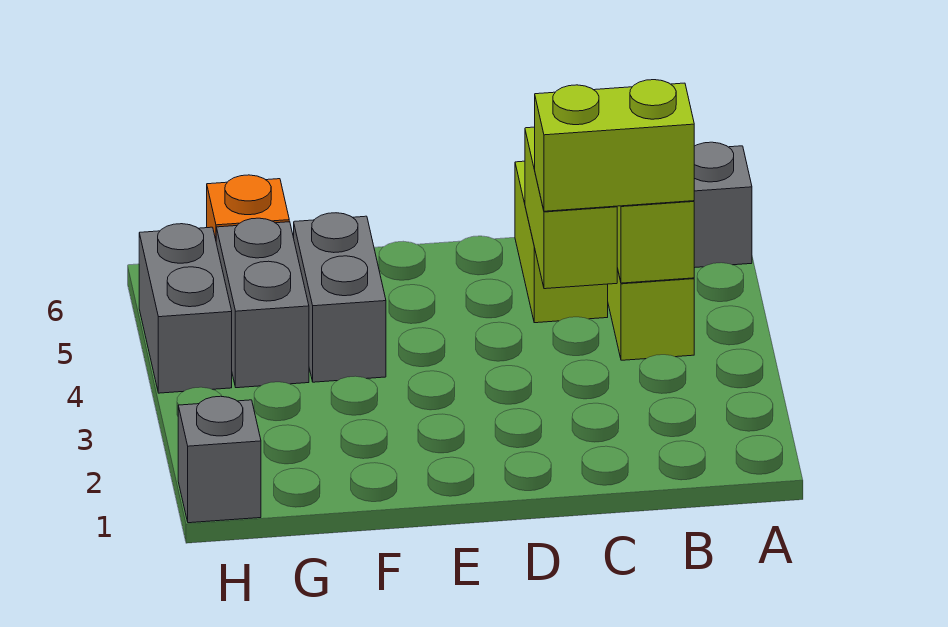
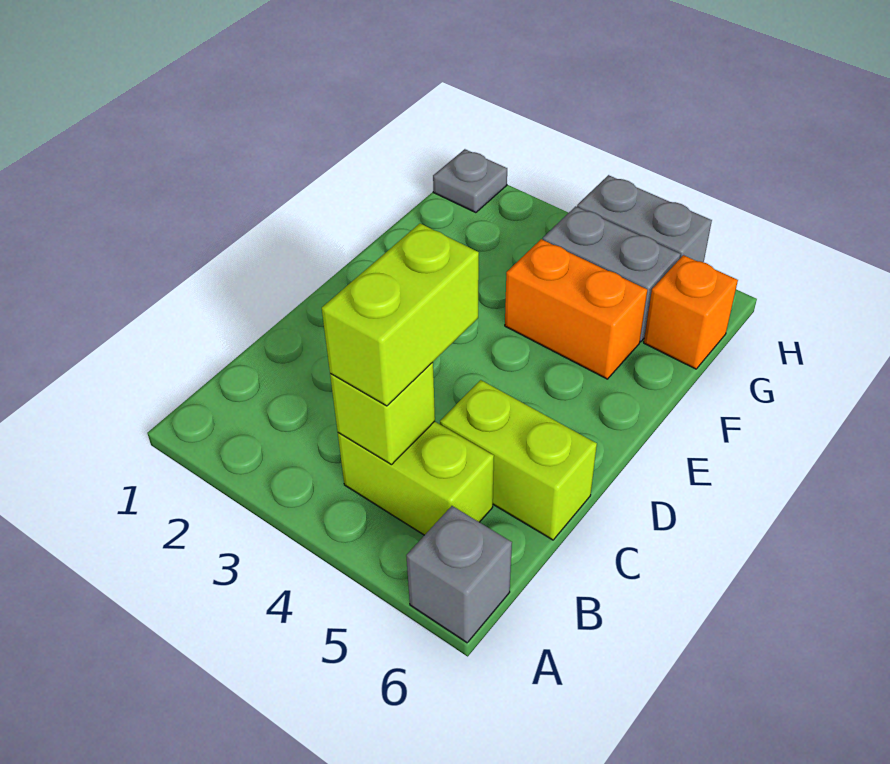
lime brick C4:C5 level 2 -> none
grey brick F4:F5 level 1 -> orange brick F4:F5 level 1
grey brick H1 level 1 -> grey plate H1 level 1

